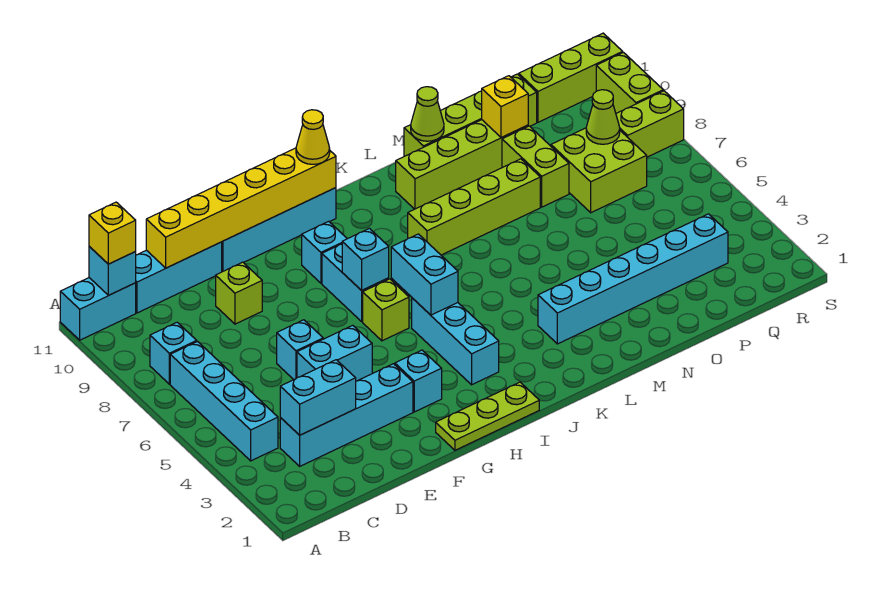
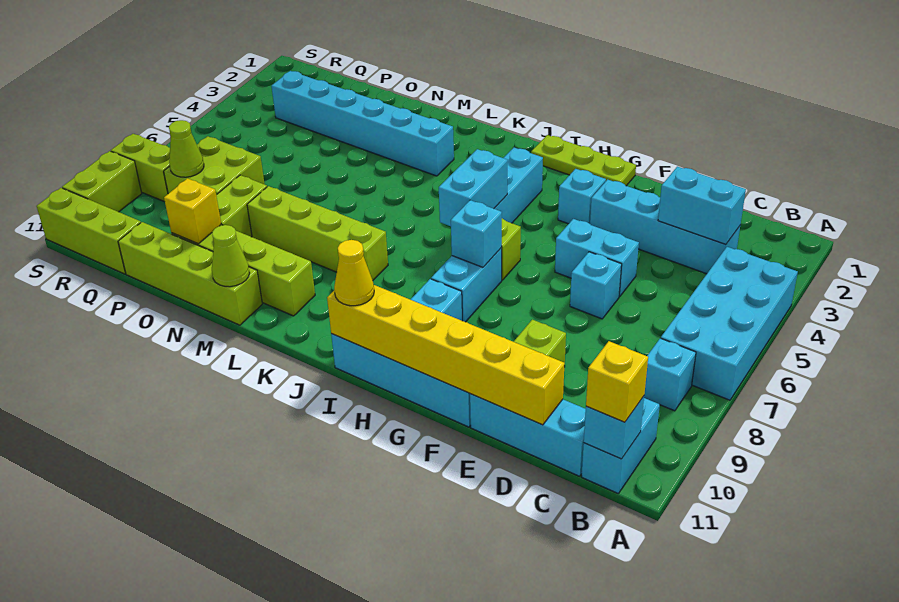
cyan brick A11:B11 level 1 -> cyan brick B10:B11 level 1
cyan brick B4:B7 level 1 -> cyan brick A4:B7 level 1

